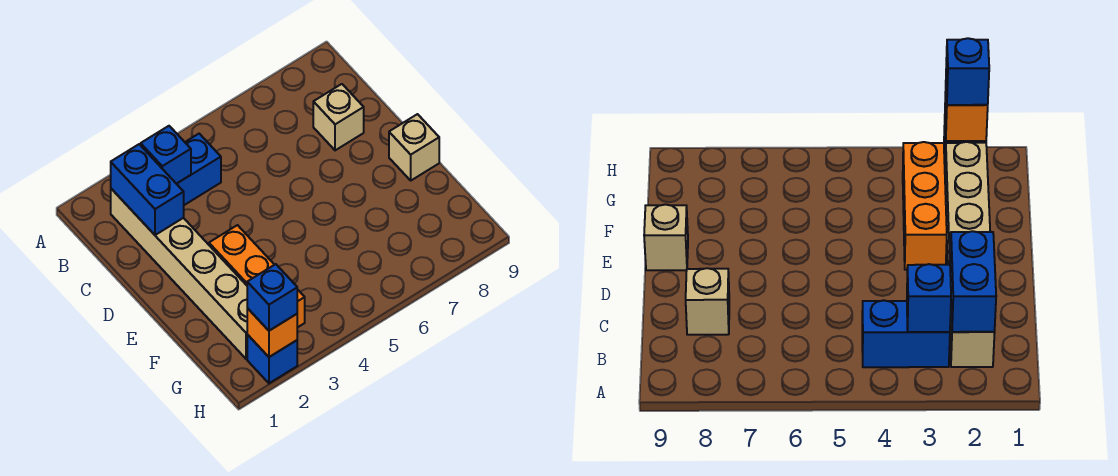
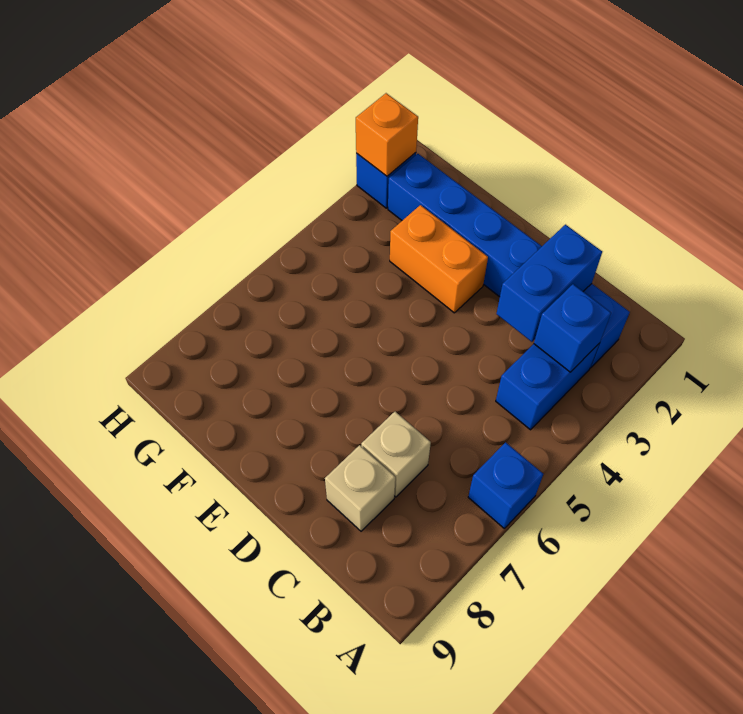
tan brick B2:G2 level 1 -> blue brick B2:G2 level 1
blue brick B2:C2 level 2 -> blue brick C2:C3 level 2
orange brick E3:G3 level 1 -> orange brick E3:F3 level 1
tan brick E9 level 1 -> tan brick C7 level 1
blue brick H2 level 3 -> blue brick A6 level 1

